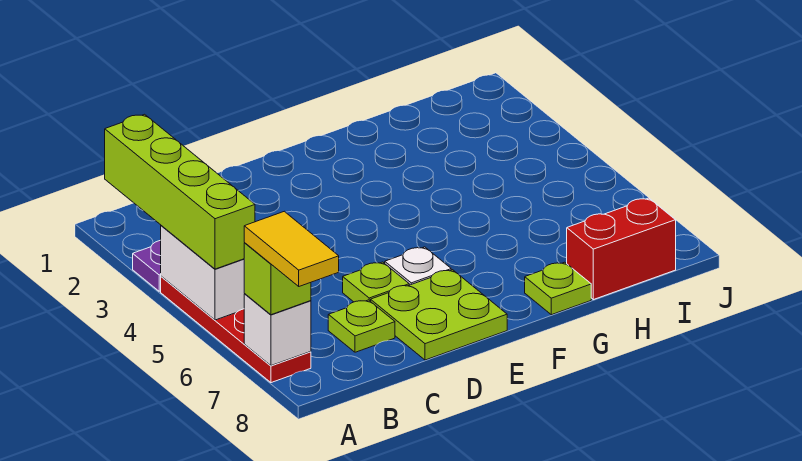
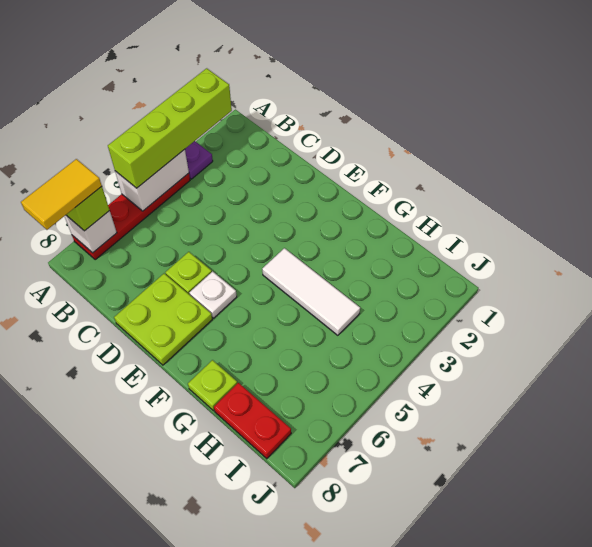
lime plate C7 level 1 -> none
none -> white tile F4:H4 level 1
red brick H8:I8 level 1 -> red plate H8:I8 level 1

